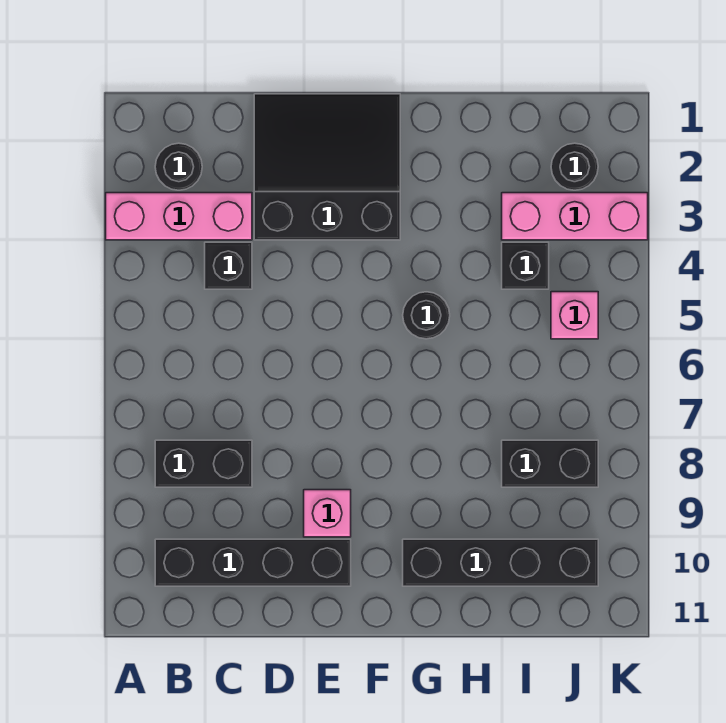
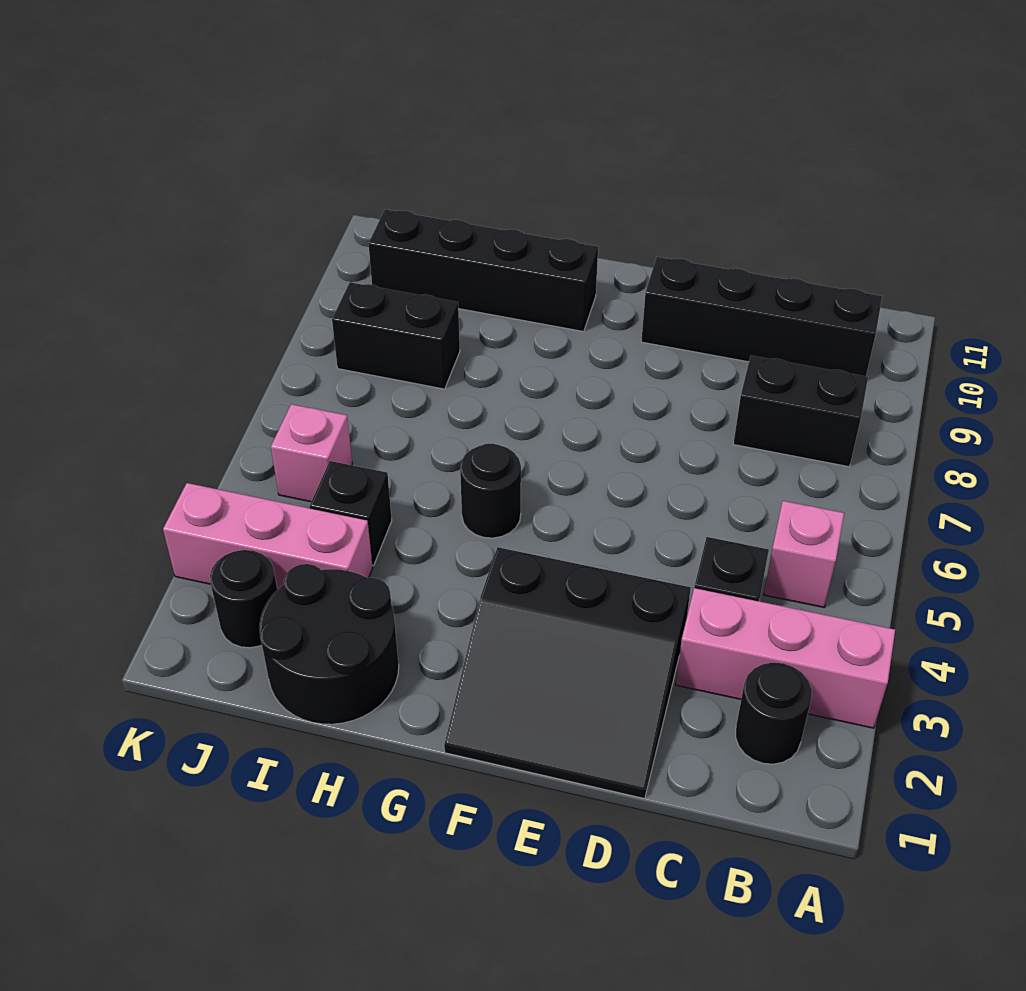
pink brick E9 level 1 -> pink brick B5 level 1
none -> black round brick H1:I2 level 1

